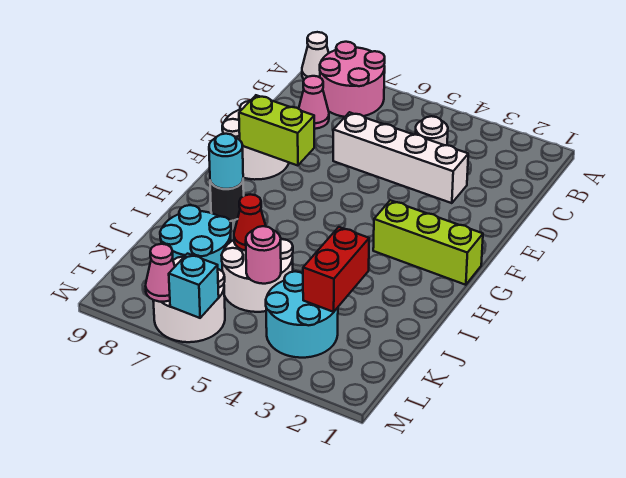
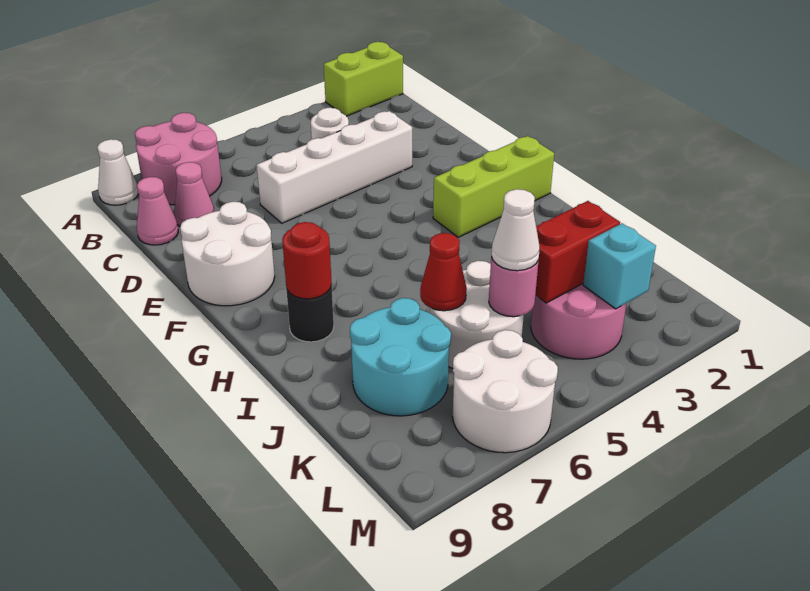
lime brick F7:F8 level 2 -> lime brick A1:A2 level 1
cyan round brick H8 level 2 -> red round brick H8 level 2
red brick J3:K3 level 2 -> red brick K3:K4 level 2
cyan round brick K3:L4 level 1 -> pink round brick K3:L4 level 1
none -> white cone K5 level 3
cyan brick M6 level 2 -> cyan brick L3 level 2
pink cone M7 level 2 -> pink cone C9 level 1

